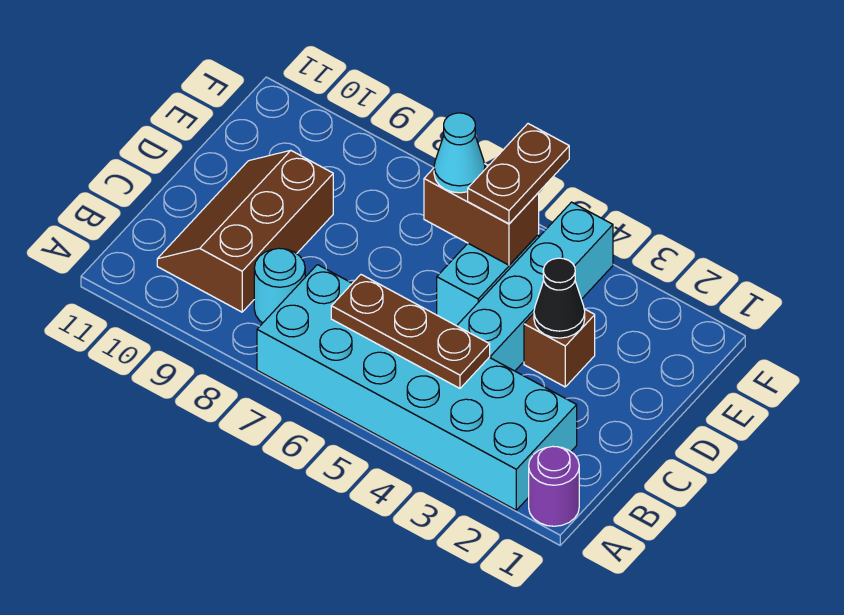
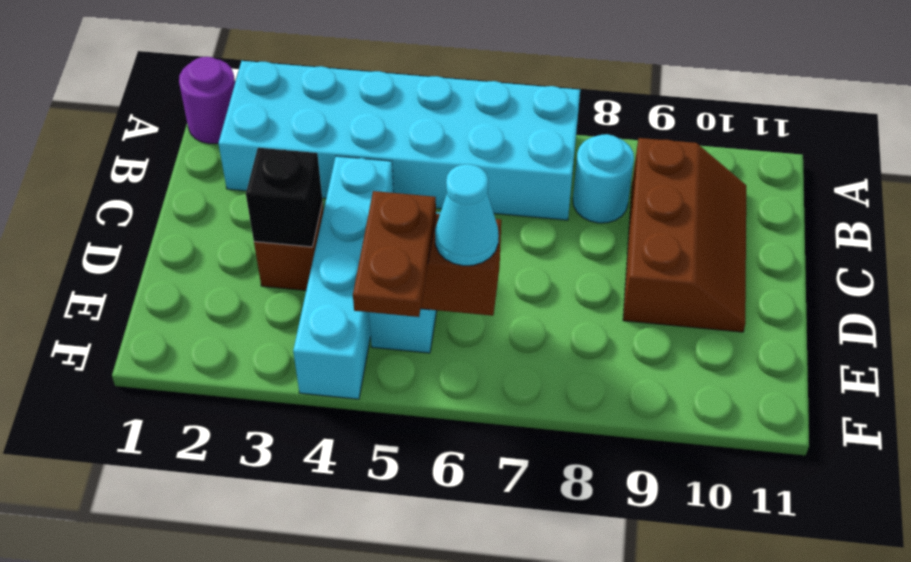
brown plate B4:B6 level 2 -> none
black cone D3 level 2 -> black brick D3 level 2

